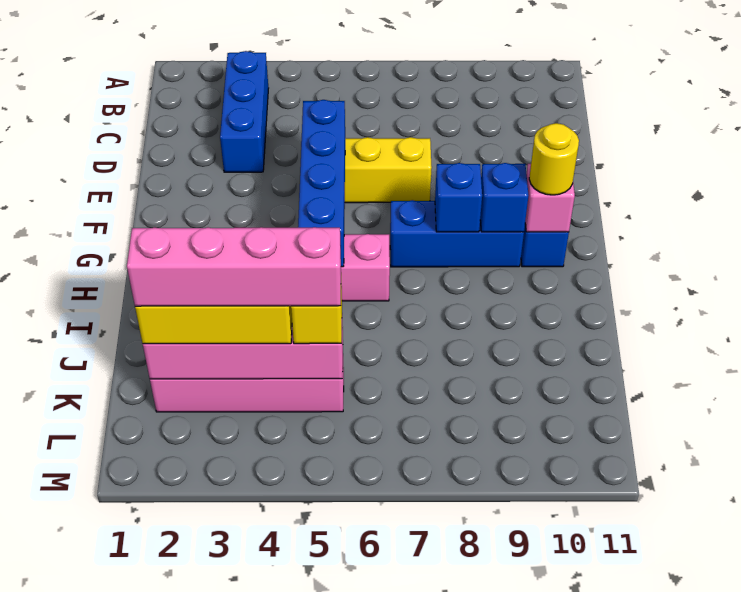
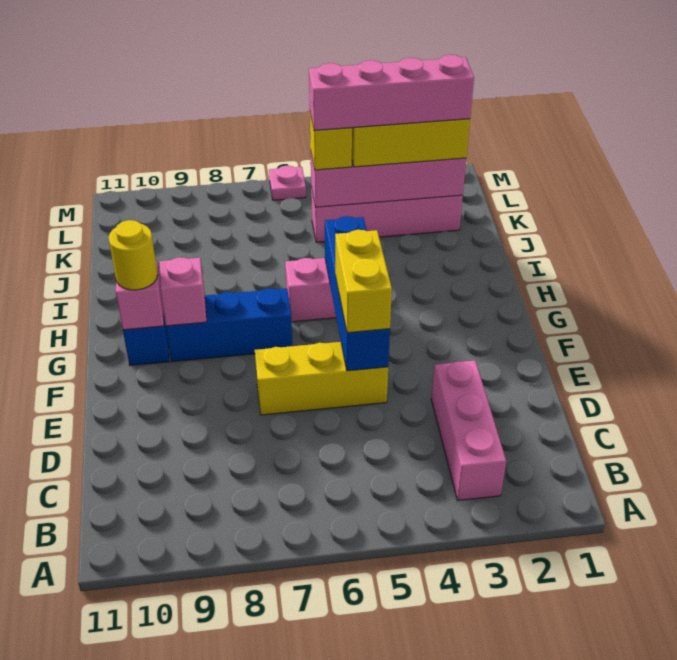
blue brick B3:D3 level 1 -> pink brick B3:D3 level 1
none -> yellow brick E5:F5 level 3
blue brick G8 level 2 -> none
blue brick G9 level 2 -> pink brick G9 level 2
none -> pink plate M6 level 1

